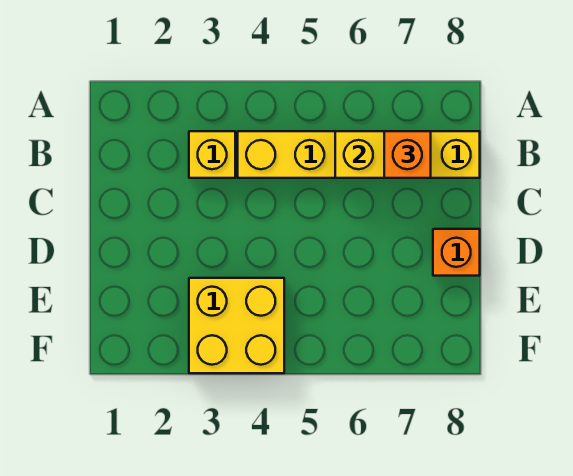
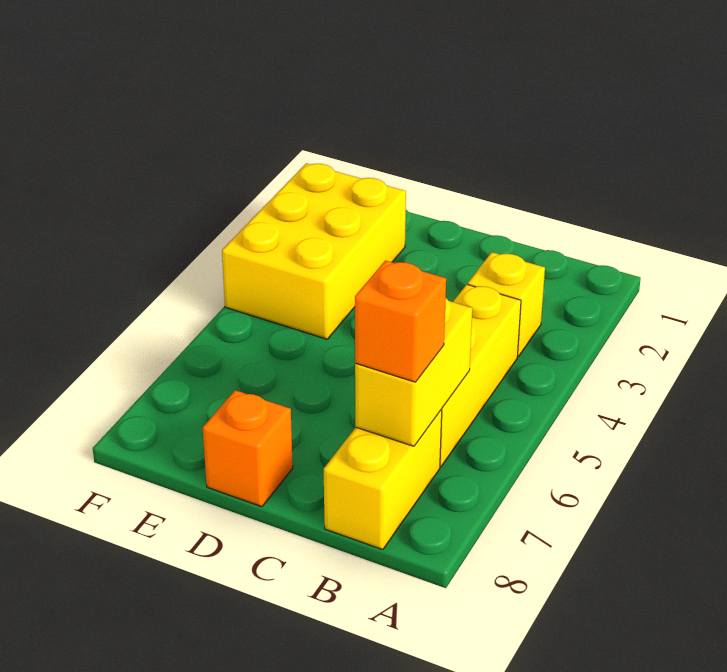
yellow brick E3:F4 level 1 -> yellow brick E2:F4 level 1

